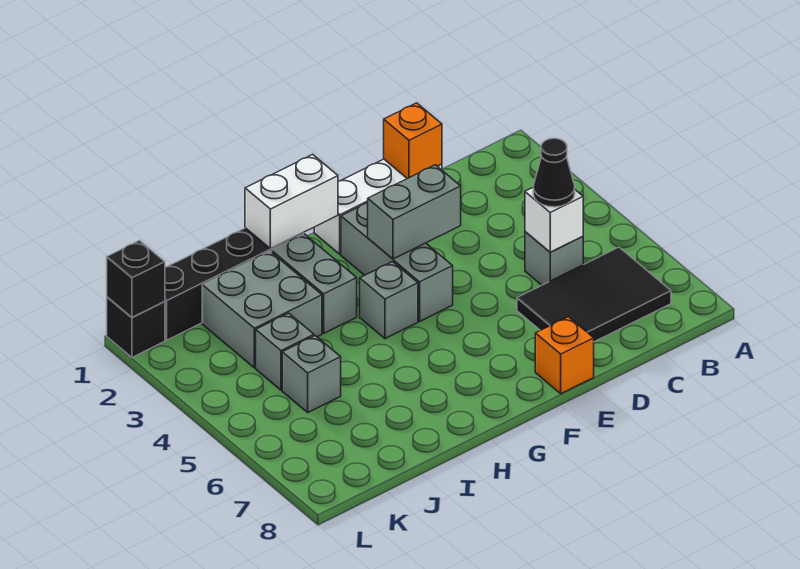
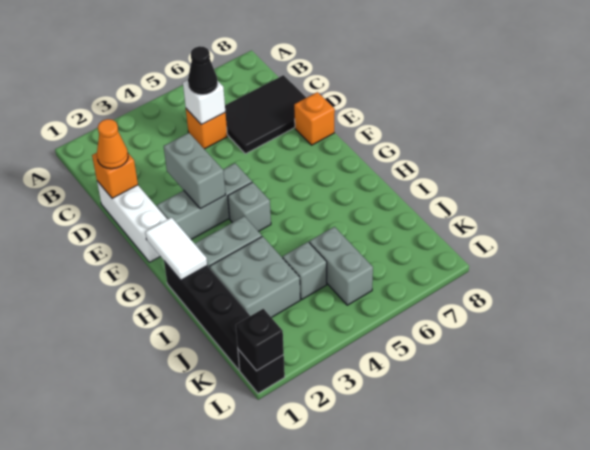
black tile B6:D7 level 1 -> black tile C6:D8 level 1
grey brick C5 level 1 -> orange brick C5 level 1
none -> orange cone D1 level 3
white brick G1:H1 level 2 -> white tile G1:H1 level 2
grey brick J5 level 1 -> grey brick J5:K5 level 1

